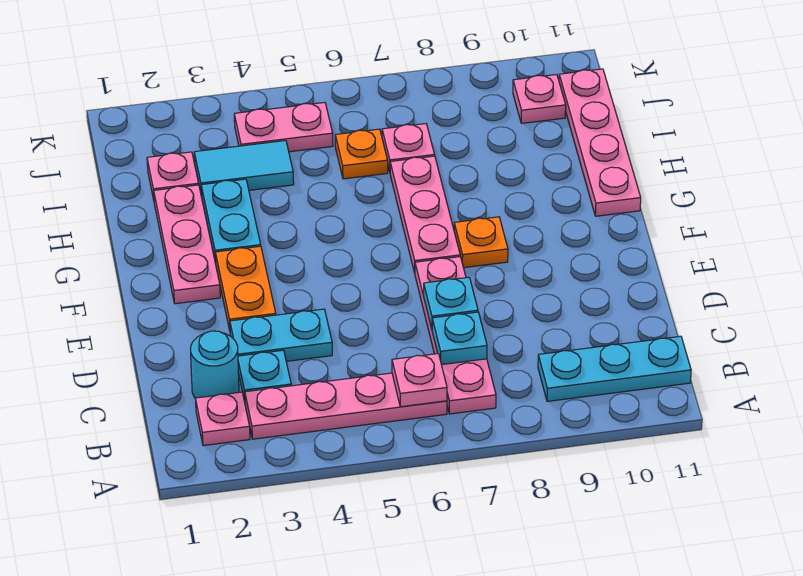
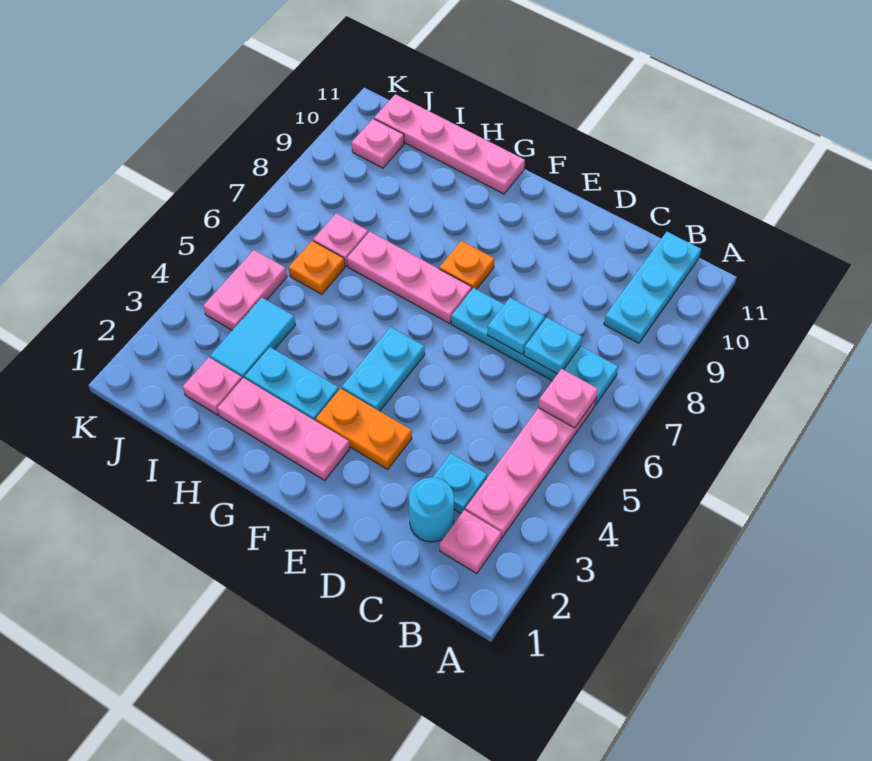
pink plate B7:E7 level 1 -> cyan plate B7:E7 level 1
cyan plate D3:D4 level 1 -> cyan plate F4:F5 level 1

